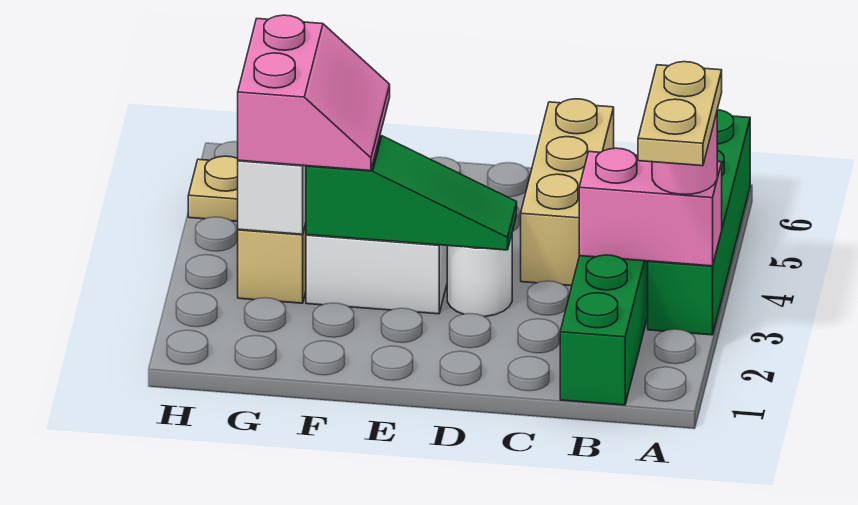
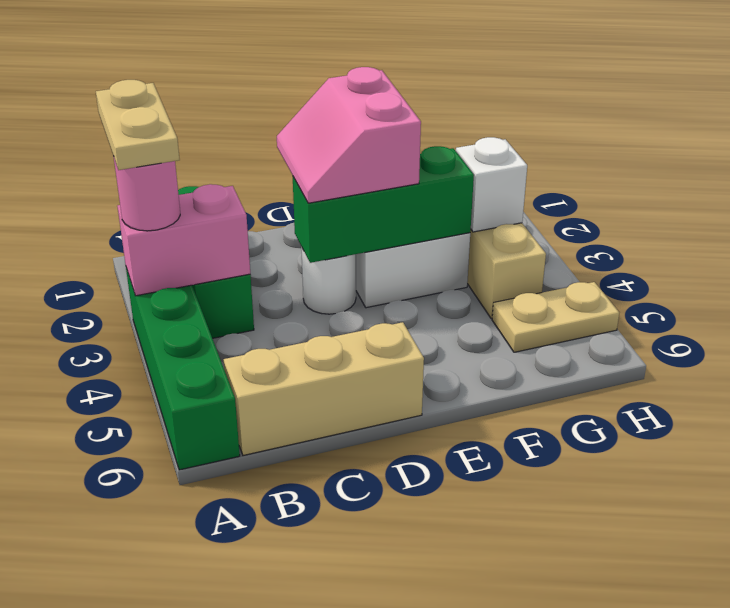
tan brick C4:C6 level 1 -> tan brick B6:D6 level 1
green slope D3:F3 level 2 top F -> green brick D3:F3 level 2
pink slope F3:G4 level 3 top G -> pink slope D2:E3 level 3 top E

